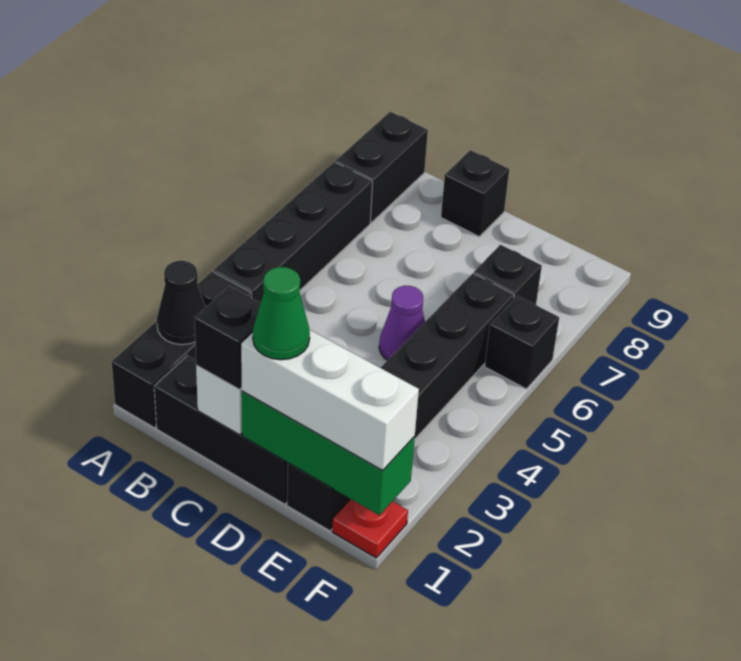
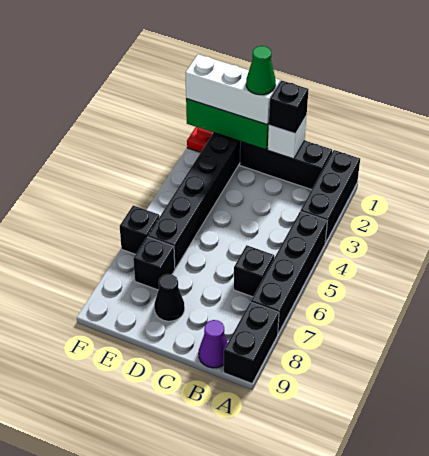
black cone A2 level 2 -> black cone D8 level 1
black brick C9 level 1 -> black brick B6 level 1
purple cone D5 level 1 -> purple cone B9 level 1

